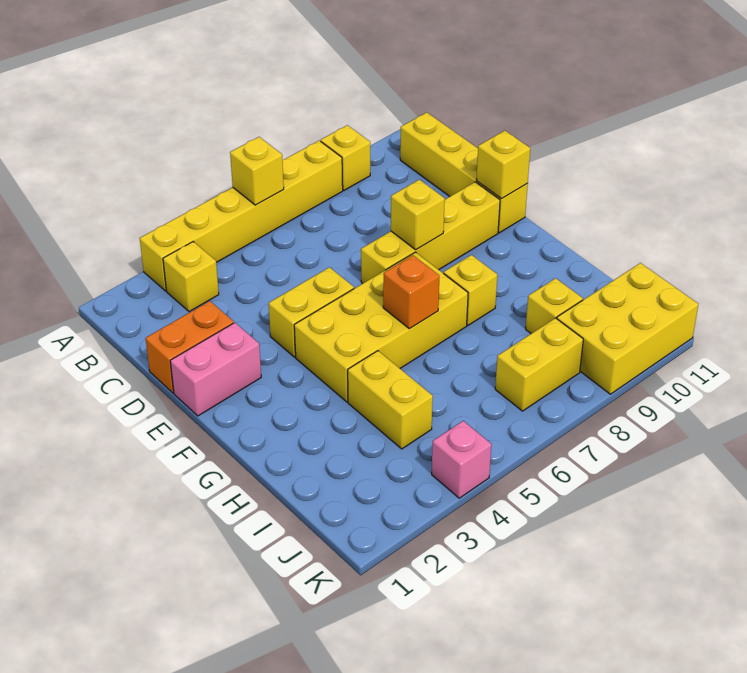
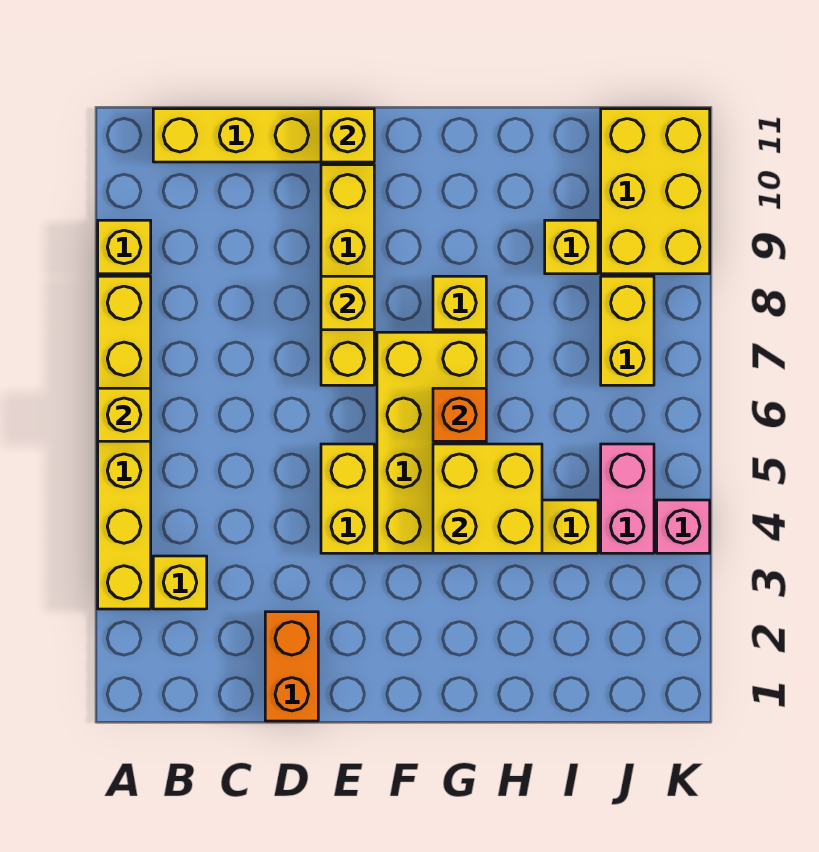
pink brick E1:E2 level 1 -> pink brick J4:J5 level 1
none -> yellow brick G4:H5 level 2

